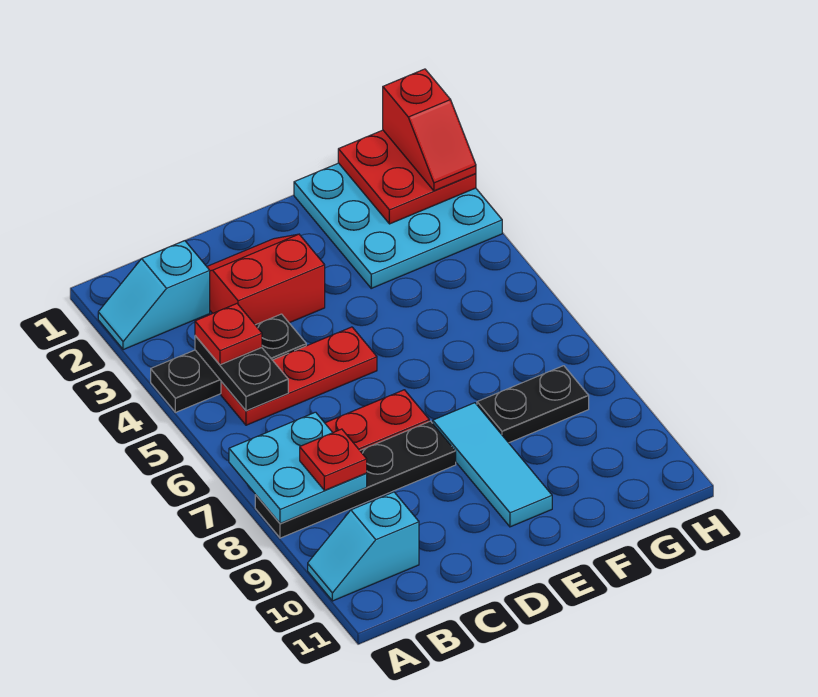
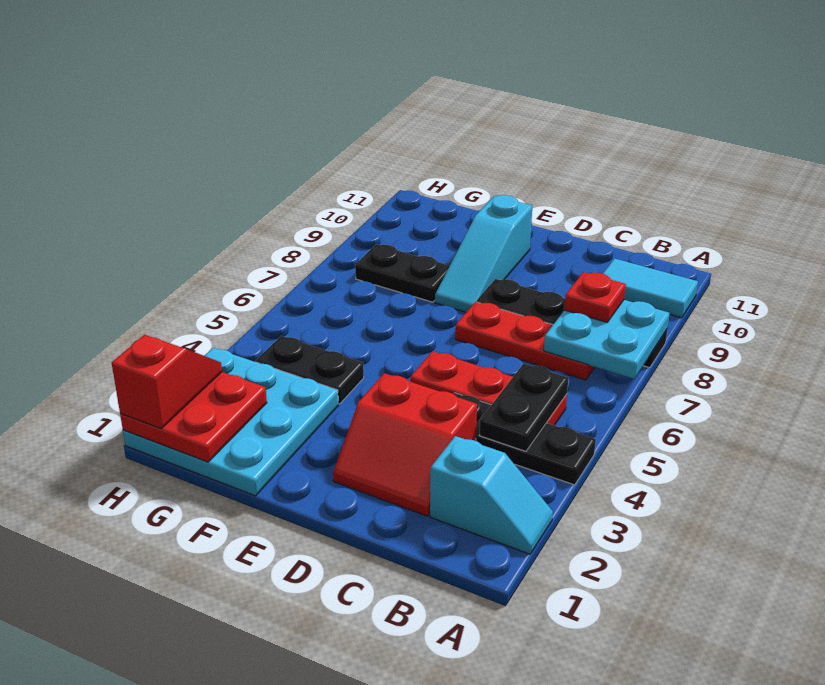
cyan slope A10:B10 level 1 top B -> cyan tile A10:B10 level 1
red plate B4 level 3 -> none
cyan tile E8:E10 level 1 -> cyan slope E8:E10 level 1 top 10
none -> black plate F4:G4 level 1

